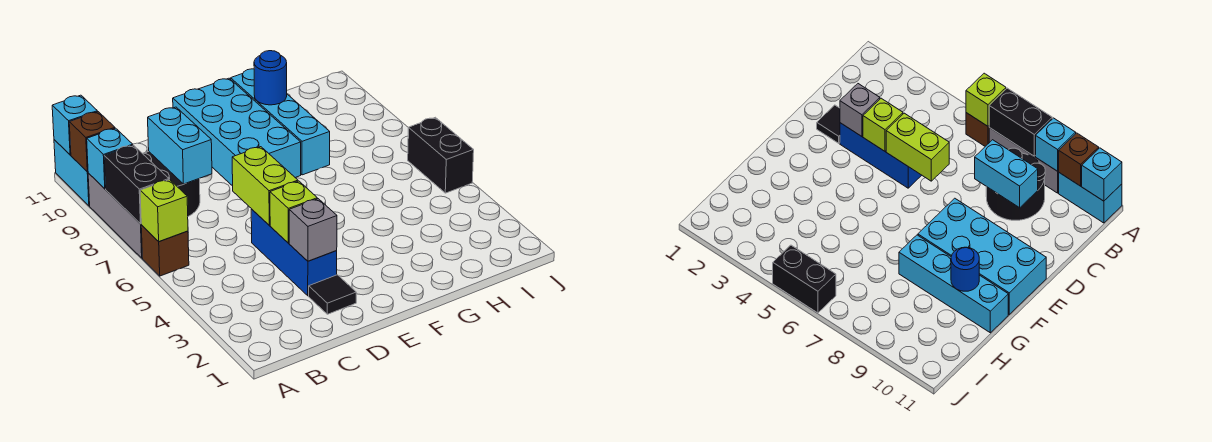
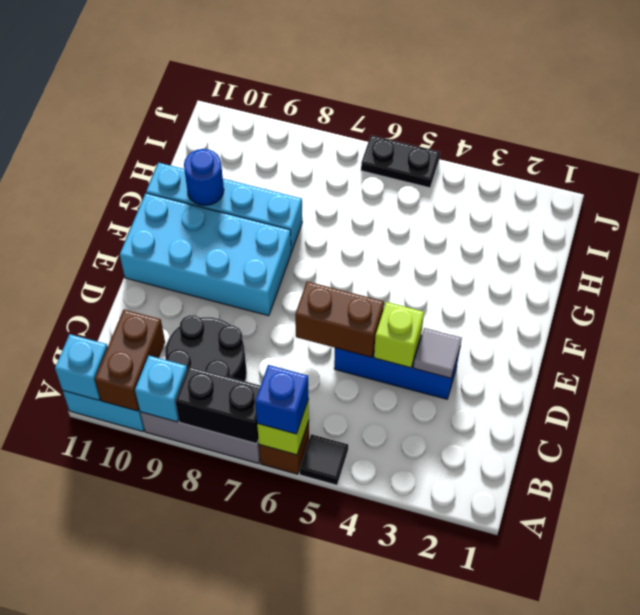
none -> blue brick A6 level 3
brown brick A10 level 2 -> brown brick A10:B10 level 2
cyan brick C8:C9 level 2 -> none
black tile D2 level 1 -> black tile A5 level 1
grey brick D3 level 2 -> grey tile D3 level 2
lime brick D5:D6 level 2 -> brown brick D5:D6 level 2
black brick J5:J6 level 1 -> black plate J5:J6 level 1

